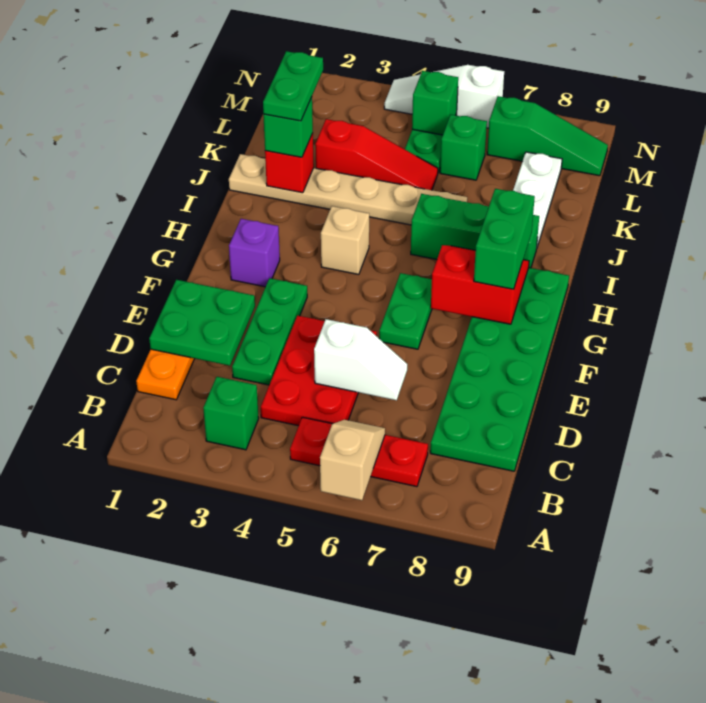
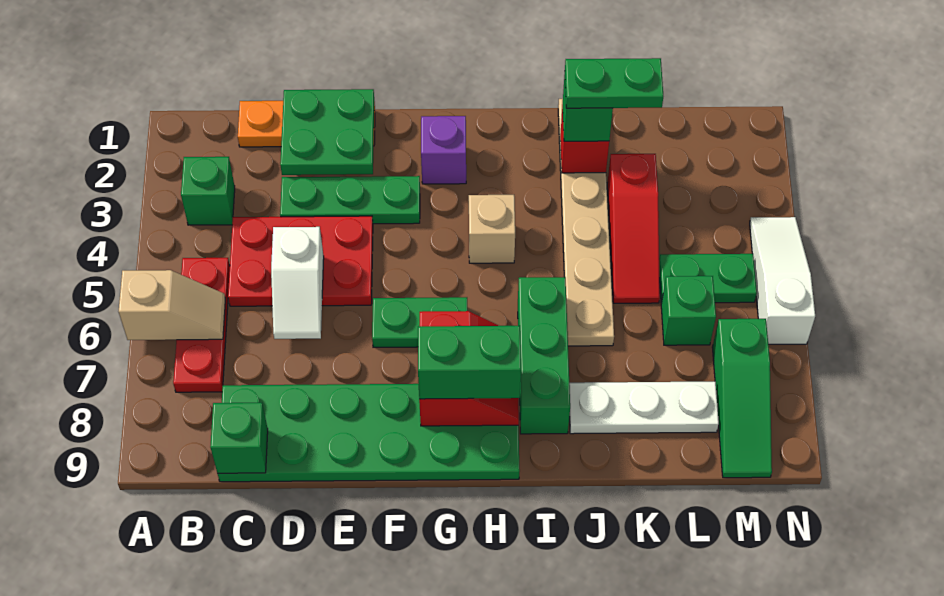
green brick M5 level 2 -> green brick C9 level 2

